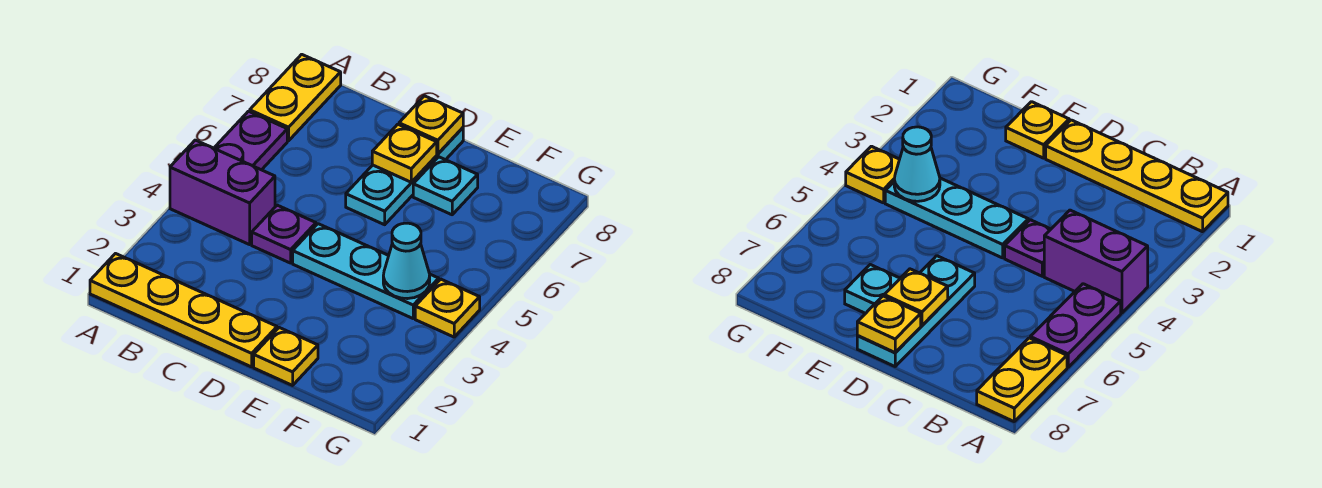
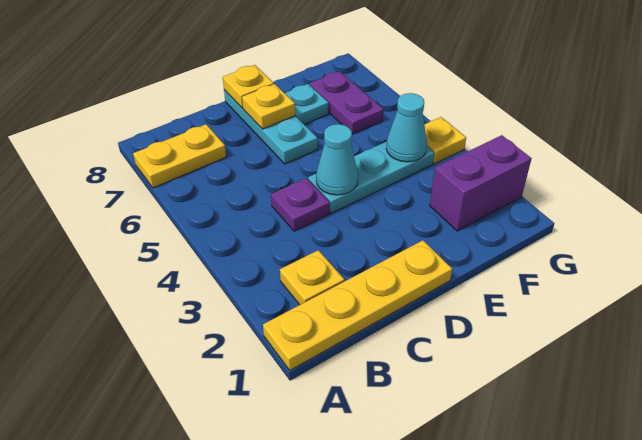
purple brick A4:B4 level 1 -> purple brick F2:G2 level 1
purple plate A5:A6 level 1 -> purple plate F6:F7 level 1
yellow plate A7:A8 level 1 -> yellow plate A7:B7 level 1
none -> cyan cone D4 level 2
yellow plate E1 level 1 -> yellow plate B2 level 1

